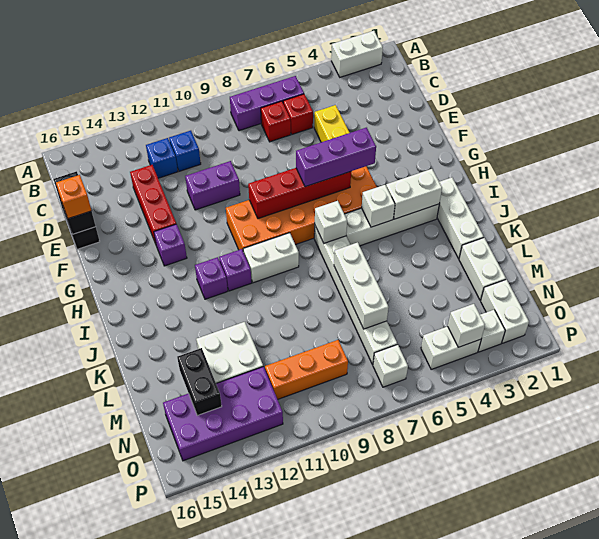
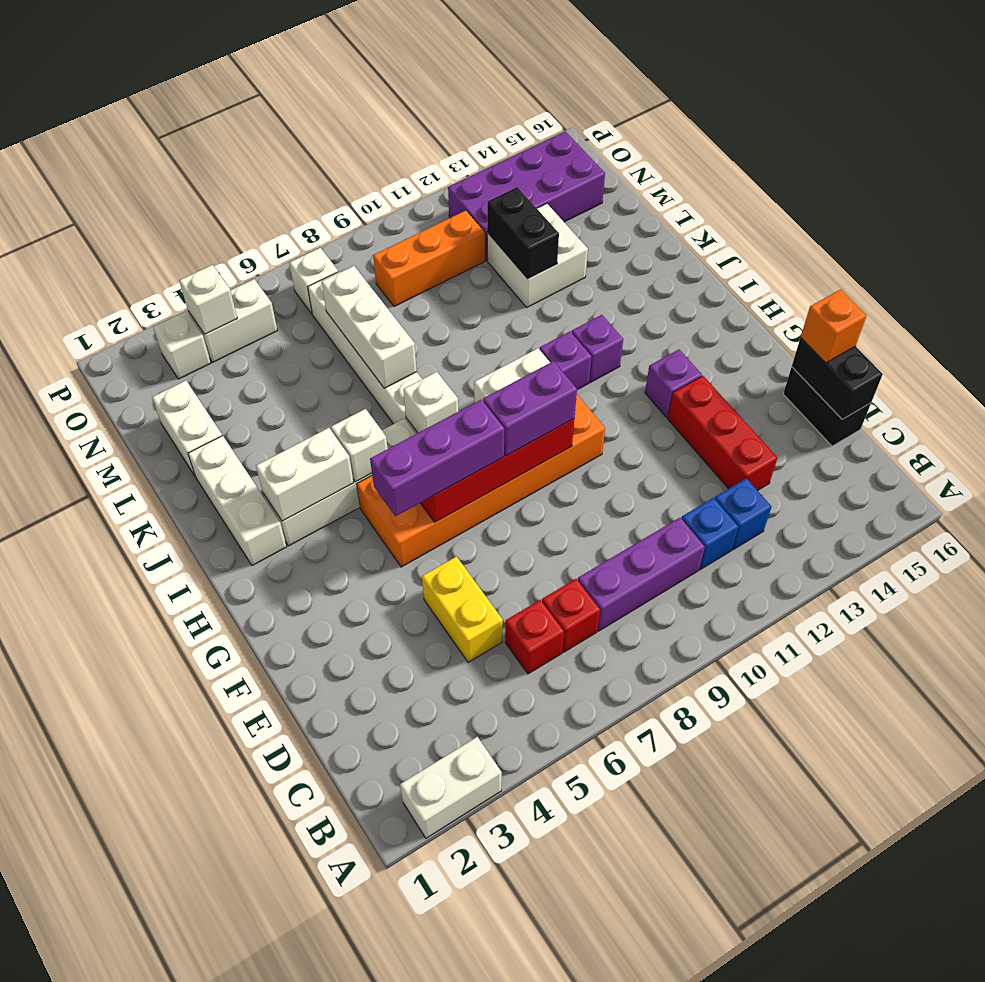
purple brick B6:B8 level 1 -> purple brick C8:C10 level 1
purple brick E10:E11 level 1 -> purple brick G8:G9 level 3
black brick M14:N14 level 2 -> black brick L12:M12 level 2
white brick N2:O2 level 1 -> none

